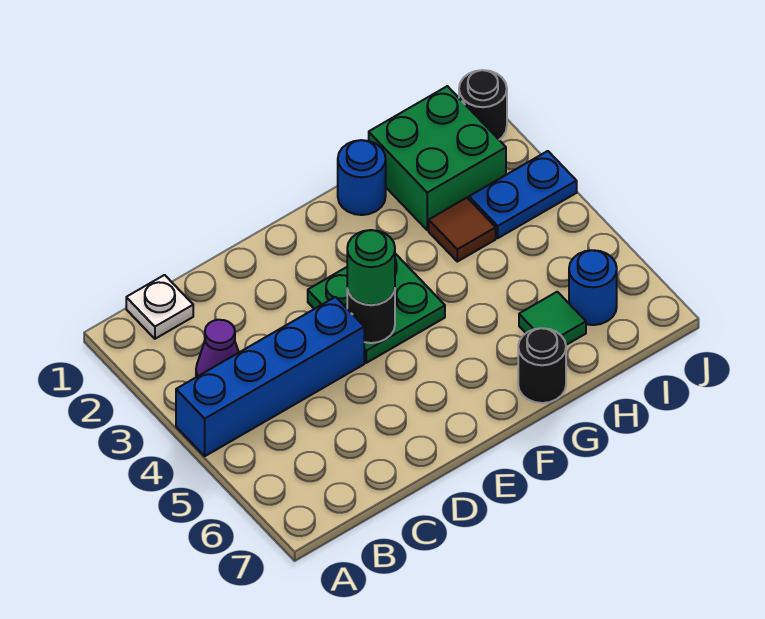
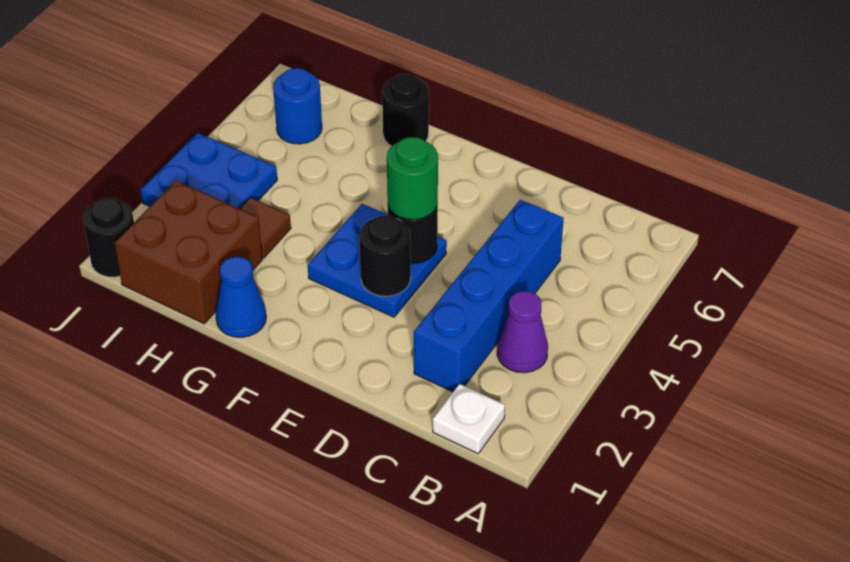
blue brick A4:D4 level 1 -> blue brick C2:C5 level 1
green plate E3:F4 level 1 -> blue plate E3:F4 level 1
none -> black round brick E3 level 2
blue round brick G1 level 1 -> blue cone G1 level 1
green brick H1:I2 level 1 -> brown brick H1:I2 level 1
green tile H6 level 1 -> none
blue plate I3:J3 level 1 -> blue plate I3:J4 level 1

